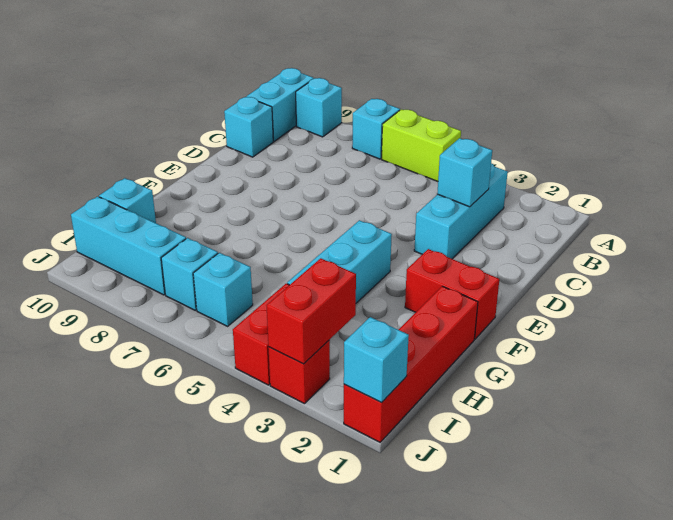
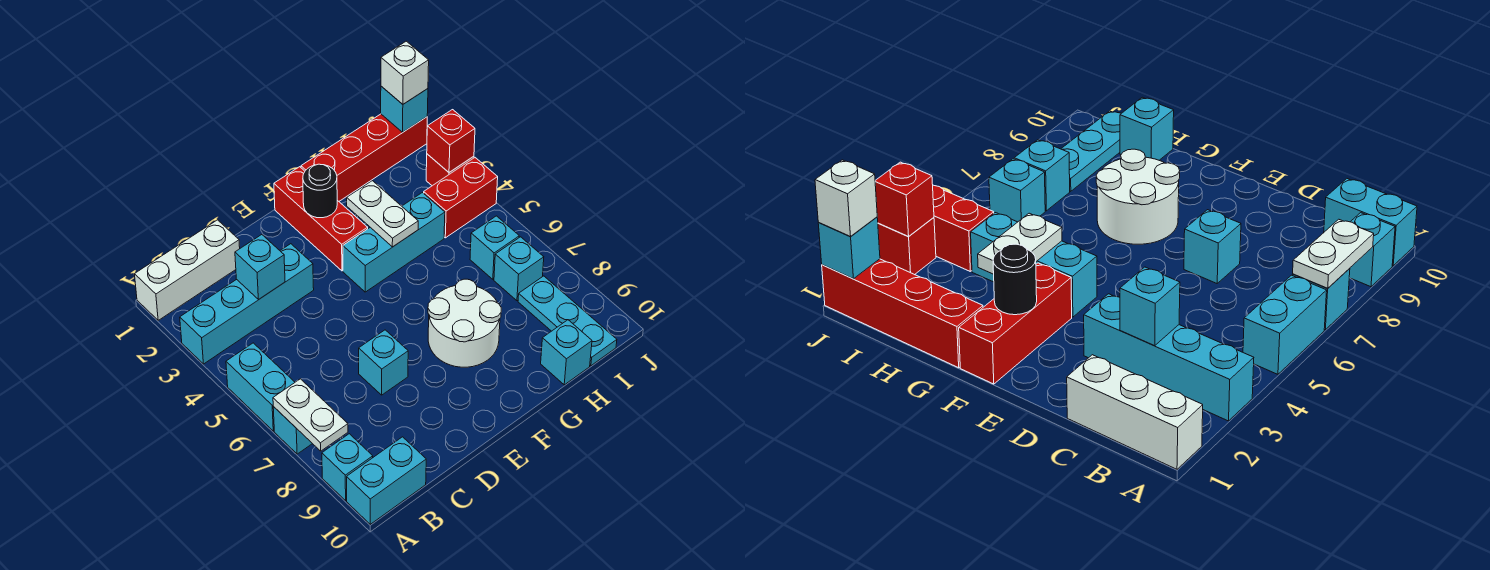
none -> white brick A1:C1 level 1
lime brick A5:A6 level 1 -> cyan brick A5:A6 level 1
none -> white plate A7:A8 level 2
cyan brick B3:D3 level 1 -> cyan brick A3:D3 level 1
cyan brick C10 level 1 -> cyan brick D7 level 1
red brick F1:F2 level 1 -> red brick F1:F3 level 1
none -> black round brick F2 level 2
none -> white round brick F7:G8 level 1
none -> white plate G3:G4 level 2
red brick I3:J3 level 2 -> red brick J3 level 2
cyan brick I8:I10 level 1 -> cyan plate I8:I10 level 1
none -> white brick J1 level 3

